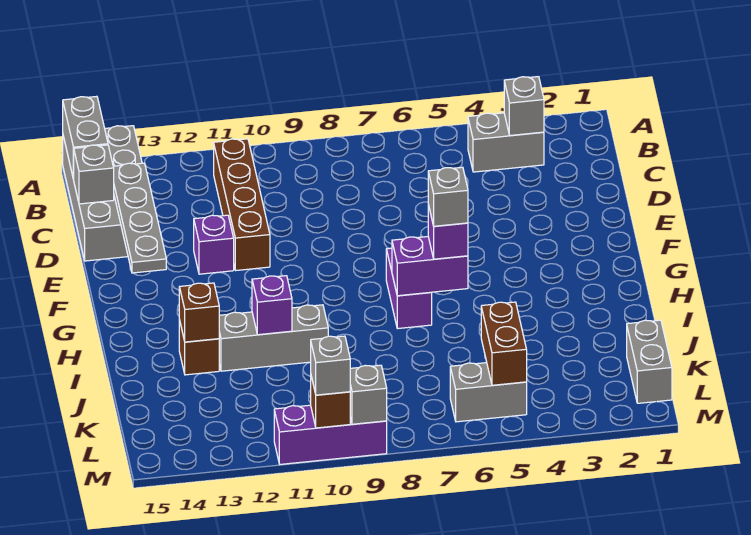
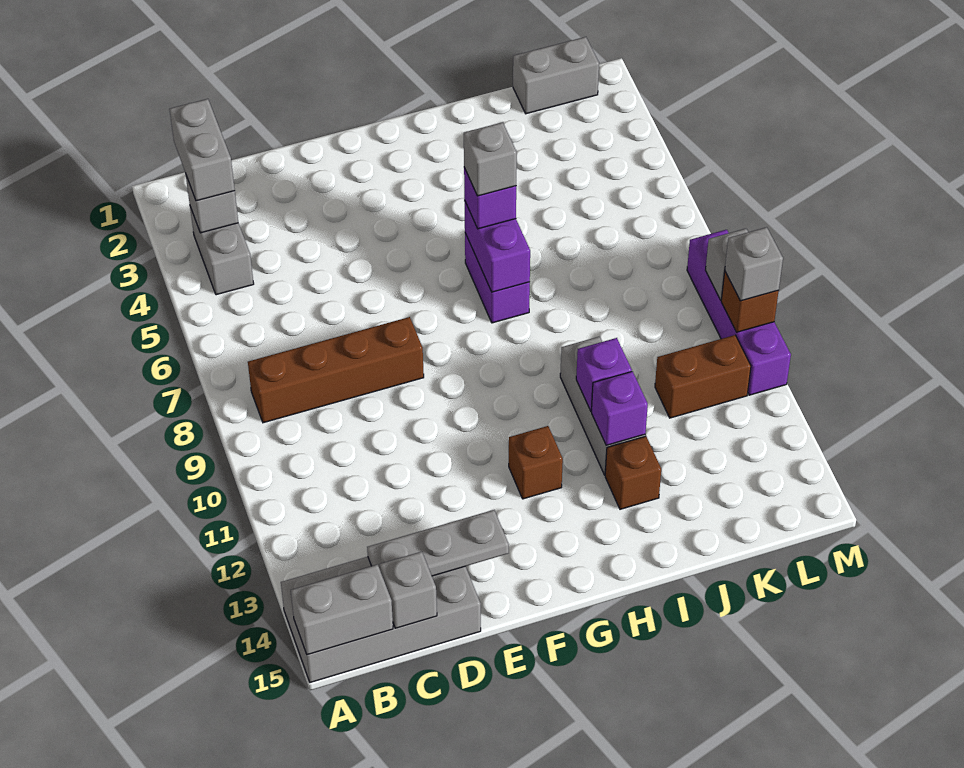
brown brick B11:E11 level 1 -> brown brick B8:E8 level 1
grey plate C14:F14 level 2 -> grey plate C14:E14 level 2
purple brick E12 level 1 -> purple brick I12 level 2
purple brick G7:H7 level 1 -> purple brick H6:H7 level 1
brown brick I13 level 2 -> brown brick G12 level 1
brown brick K5:L5 level 2 -> brown brick K11:L11 level 1
grey brick L5:L6 level 1 -> grey brick B2:B3 level 3
purple brick M9:M11 level 1 -> purple brick M8:M11 level 1

